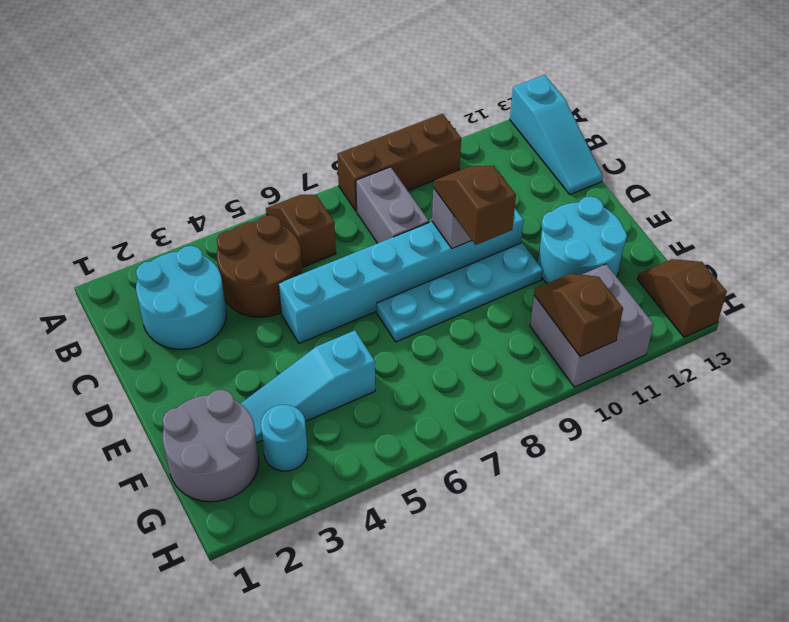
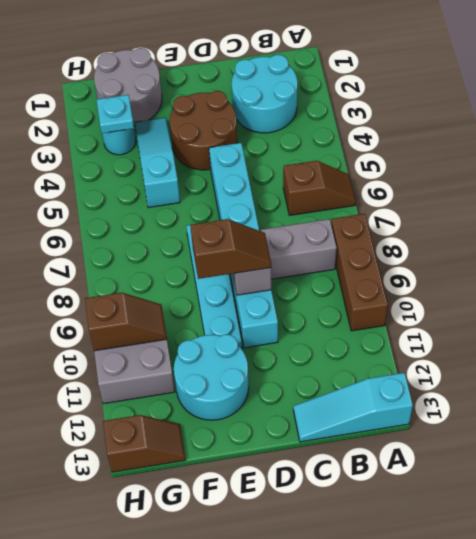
brown round brick B4:C5 level 1 -> brown round brick D3:E4 level 1
none -> cyan plate G3 level 2

